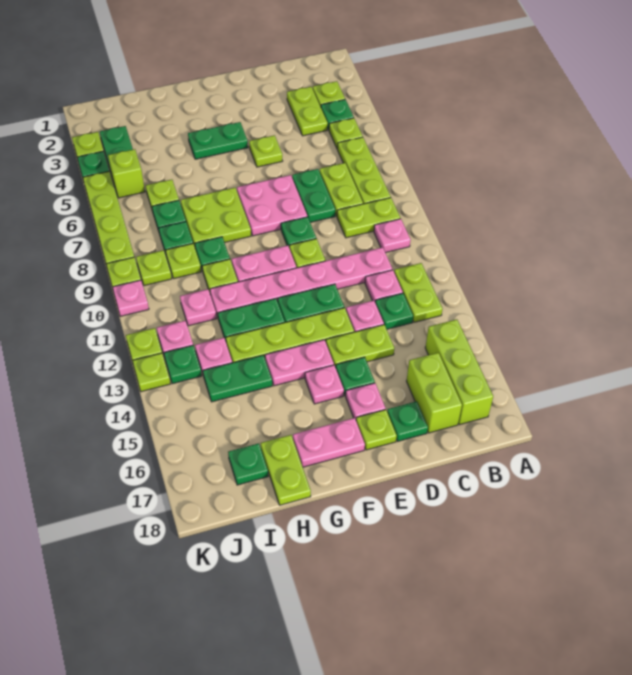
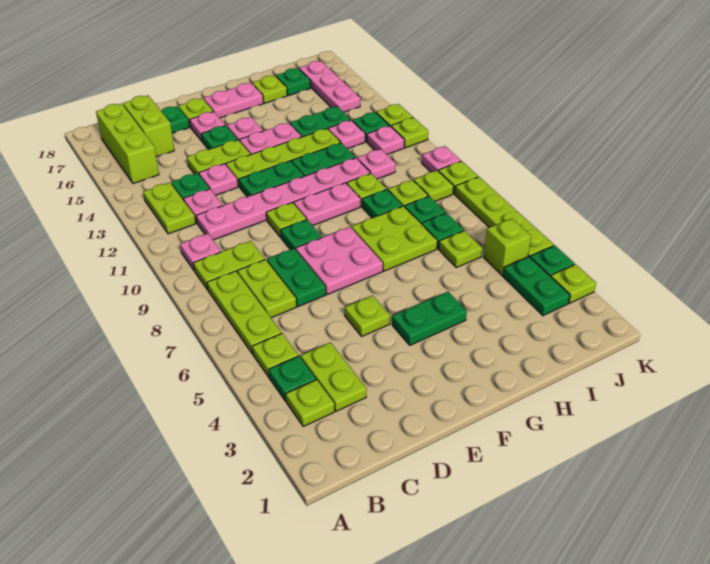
lime plate H17:H18 level 1 -> lime plate H17 level 1
none -> pink plate J15:J17 level 1

